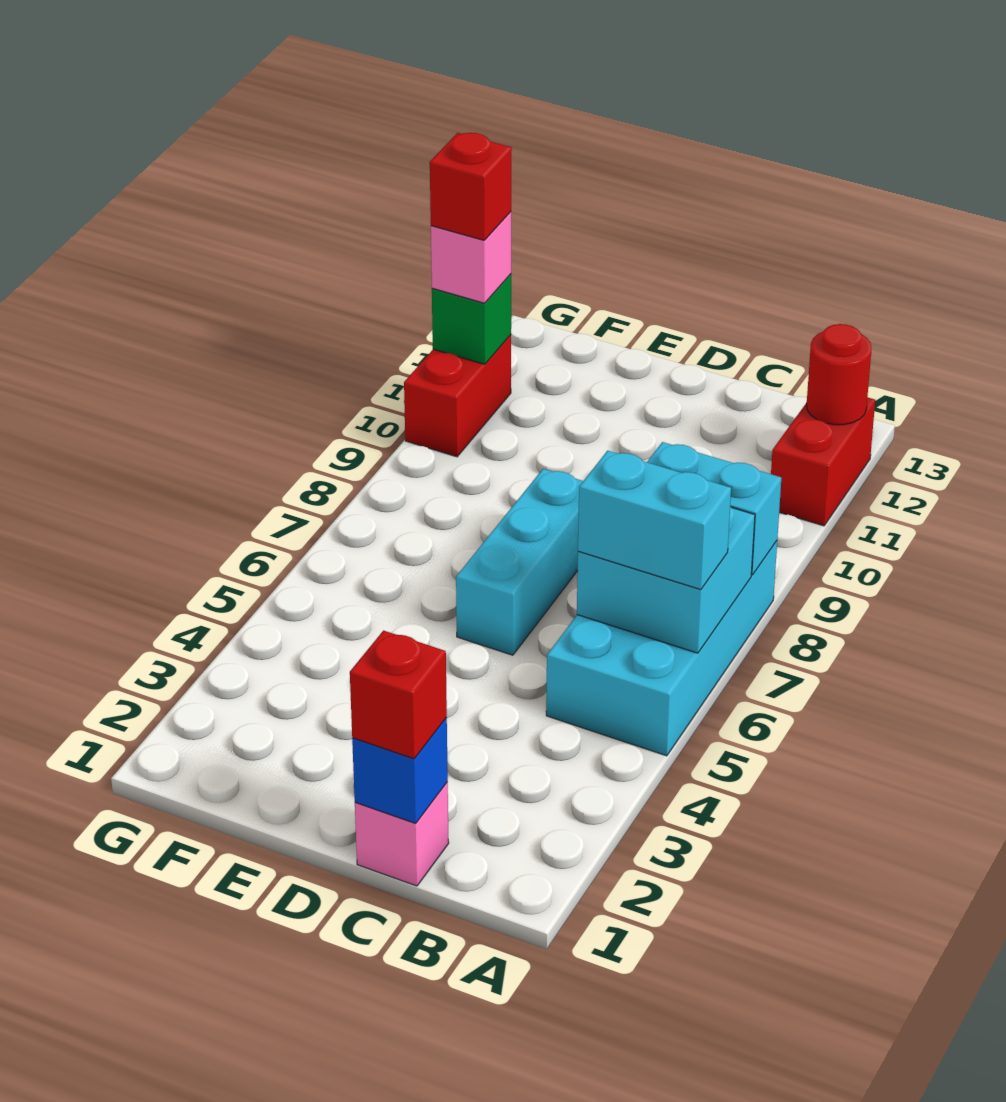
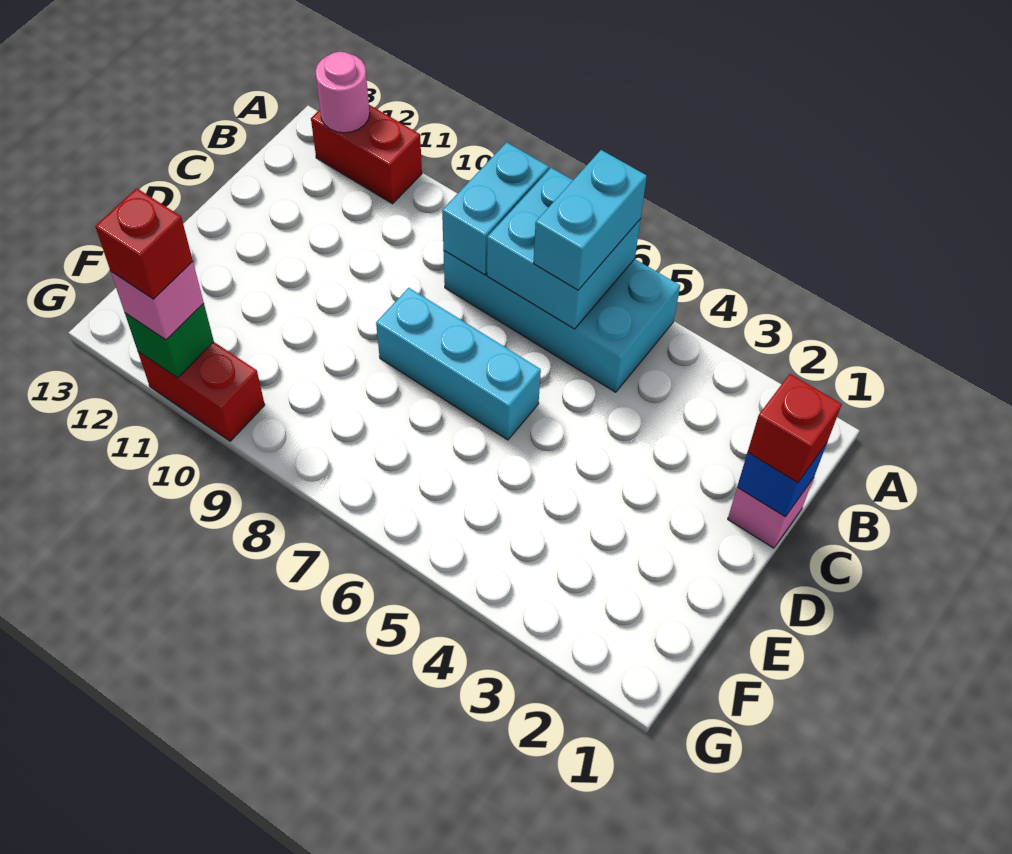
red round brick A12 level 2 -> pink round brick A12 level 2

